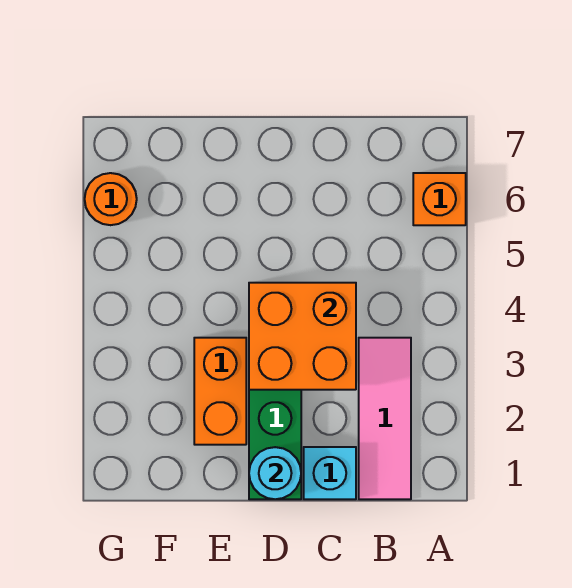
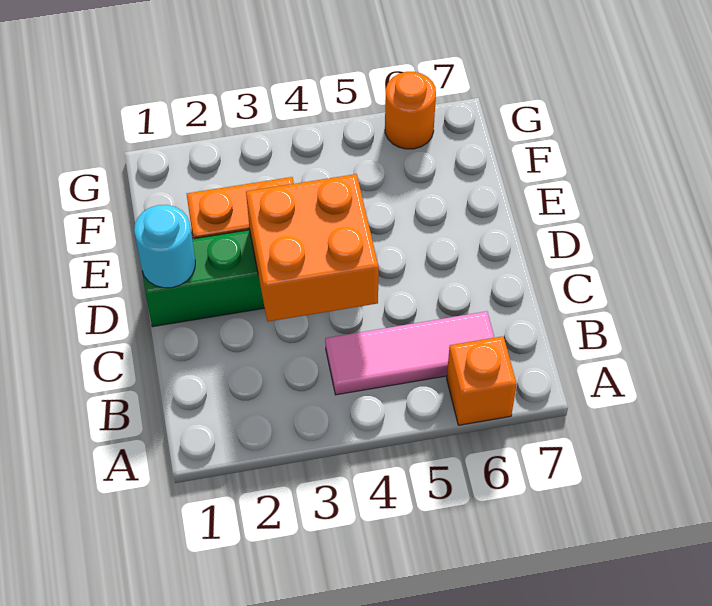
pink tile B1:B3 level 1 -> pink tile B4:B6 level 1
cyan brick C1 level 1 -> none

